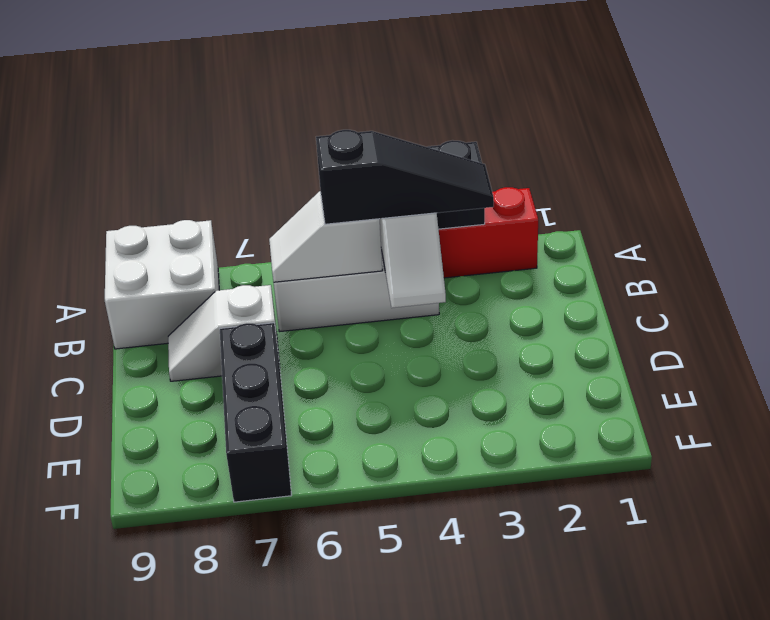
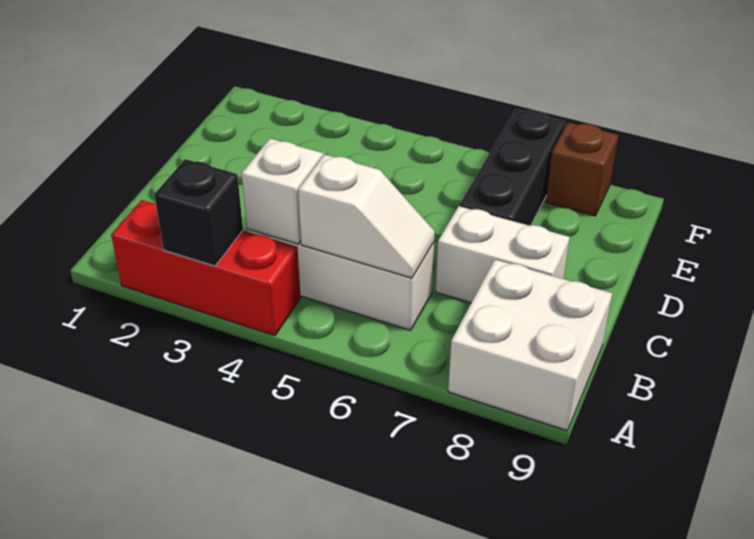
black slope B3:B5 level 3 top 5 -> none
white slope C7:C8 level 1 top 7 -> white brick C7:C8 level 1
none -> brown brick F8 level 1

